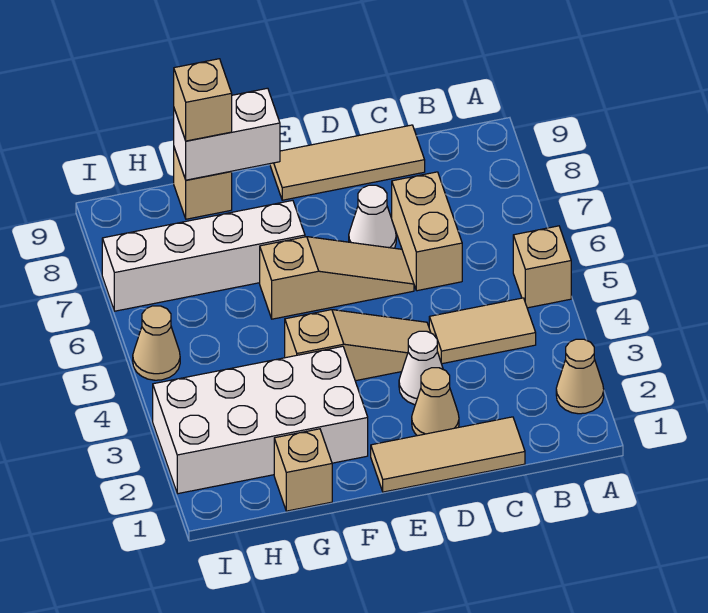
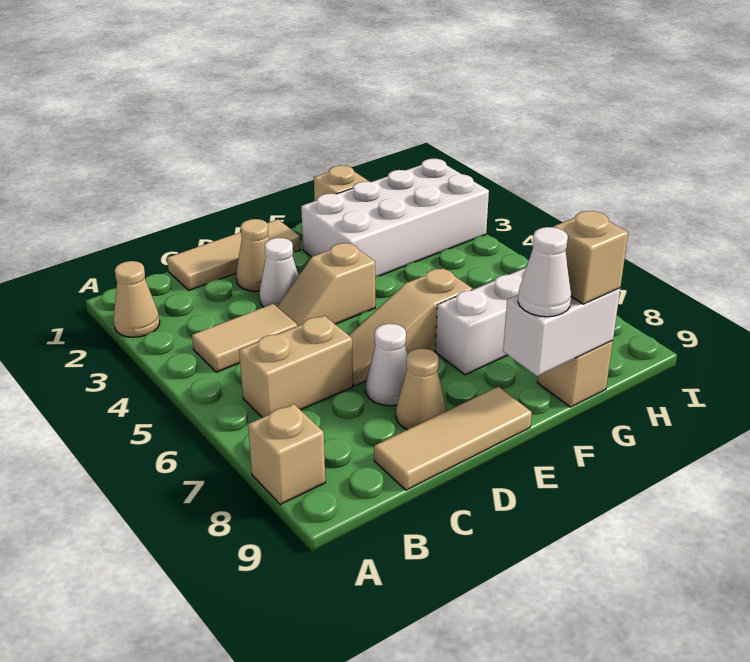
tan brick A5 level 1 -> tan brick A8 level 1
tan brick C6:C7 level 1 -> tan brick B6:C6 level 1
tan slope D4:F4 level 1 top F -> tan slope D4:E4 level 1 top E
none -> white cone F9 level 3
tan cone I5 level 1 -> tan cone D8 level 1

